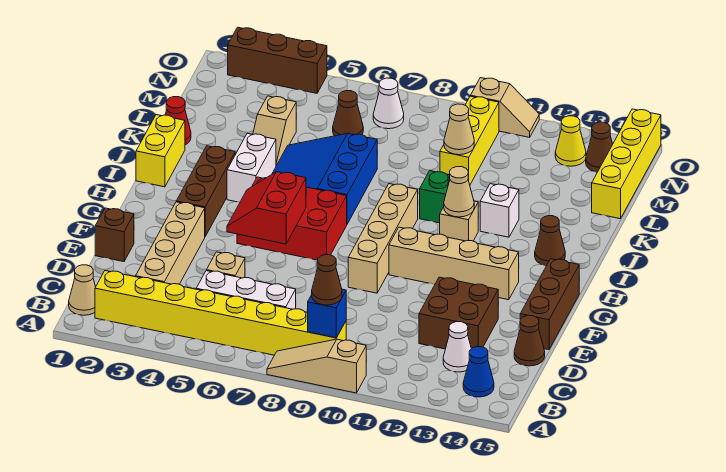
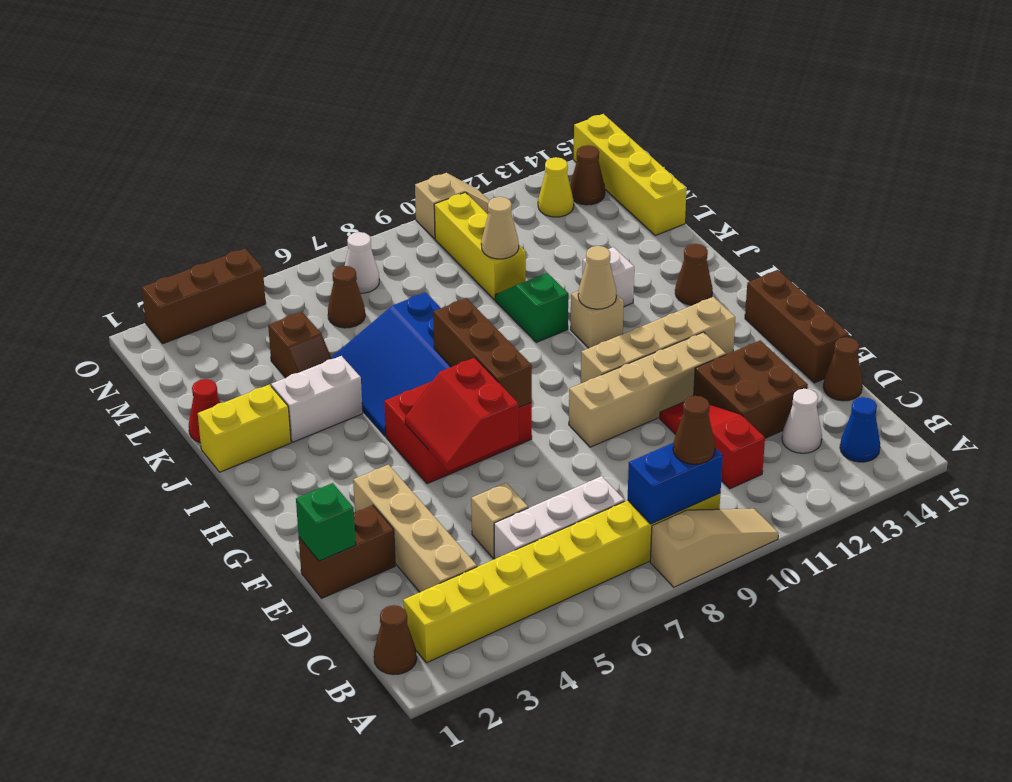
tan slope A8:A10 level 1 top 10 -> tan slope A8:A10 level 1 top 8
tan cone B1 level 1 -> brown cone B1 level 1
blue brick B9 level 2 -> blue brick B8:B9 level 2
none -> red slope C11:E11 level 1 top C
brown brick E1 level 1 -> brown brick E1:E2 level 1
none -> green brick E1 level 2
tan brick F9:I9 level 1 -> tan brick F9:F12 level 1
brown brick G3:I3 level 1 -> brown brick G7:I7 level 2
yellow brick I1:J1 level 1 -> yellow brick J1:J2 level 1
white brick I4:J4 level 1 -> white brick J3:J4 level 1
tan slope K4:L4 level 1 top L -> brown slope K4:L4 level 1 top L

